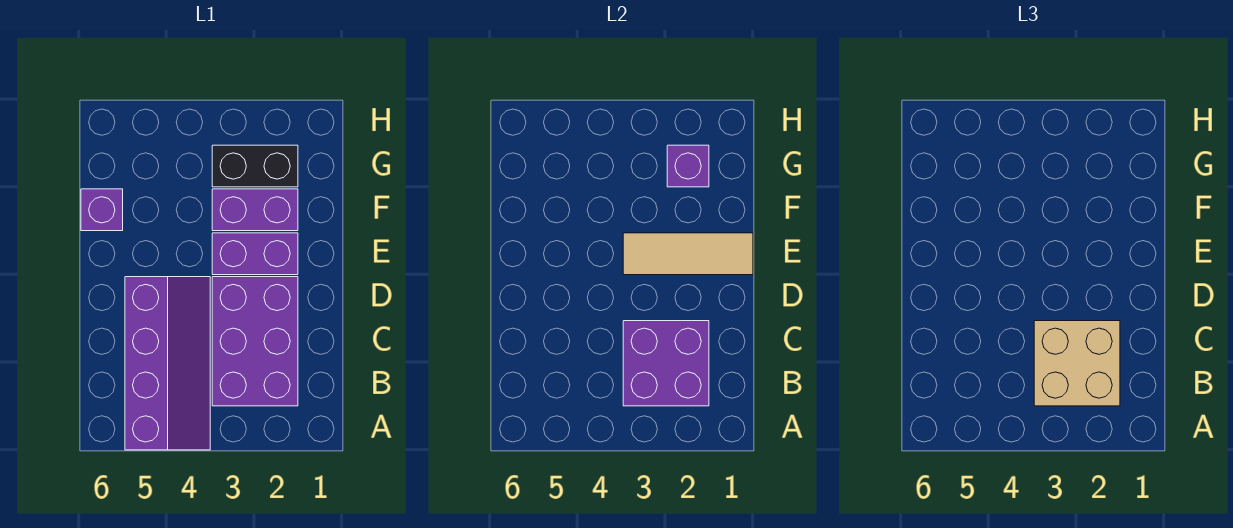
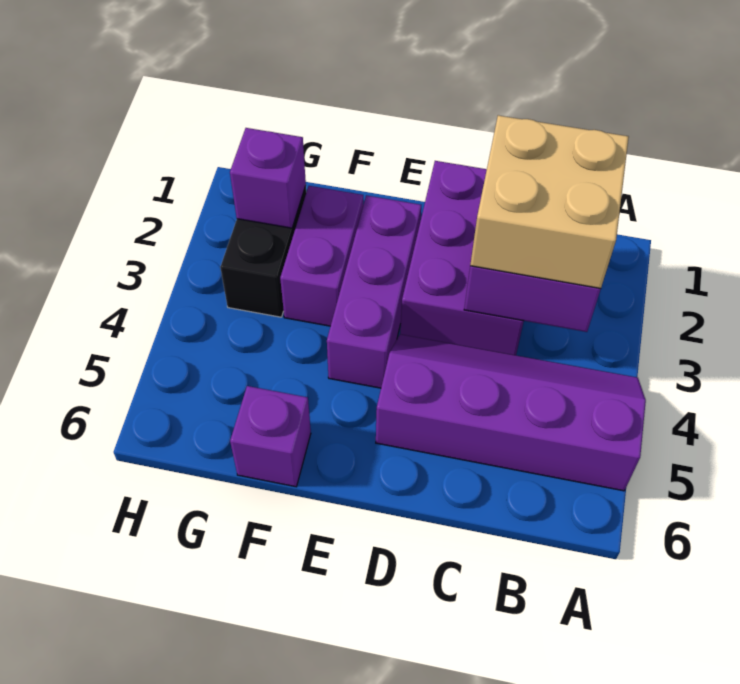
purple brick B2:D3 level 1 -> purple brick C1:D3 level 1
tan tile E1:E3 level 2 -> none
purple brick E2:E3 level 1 -> purple brick E2:E4 level 1

